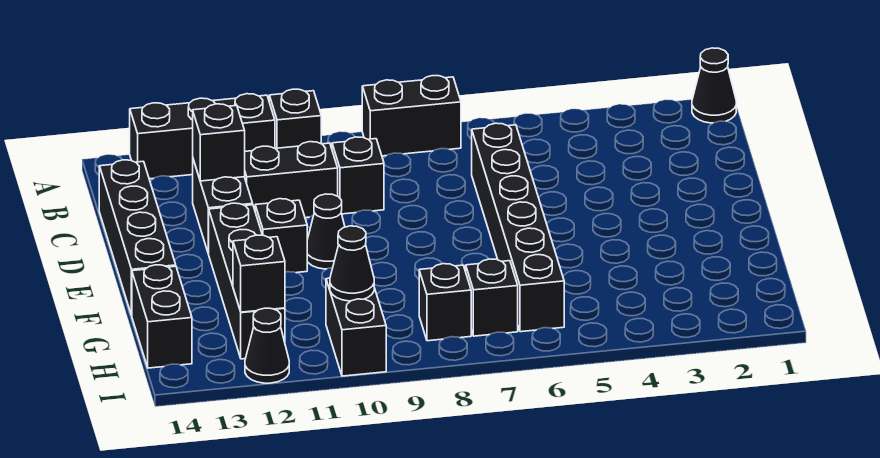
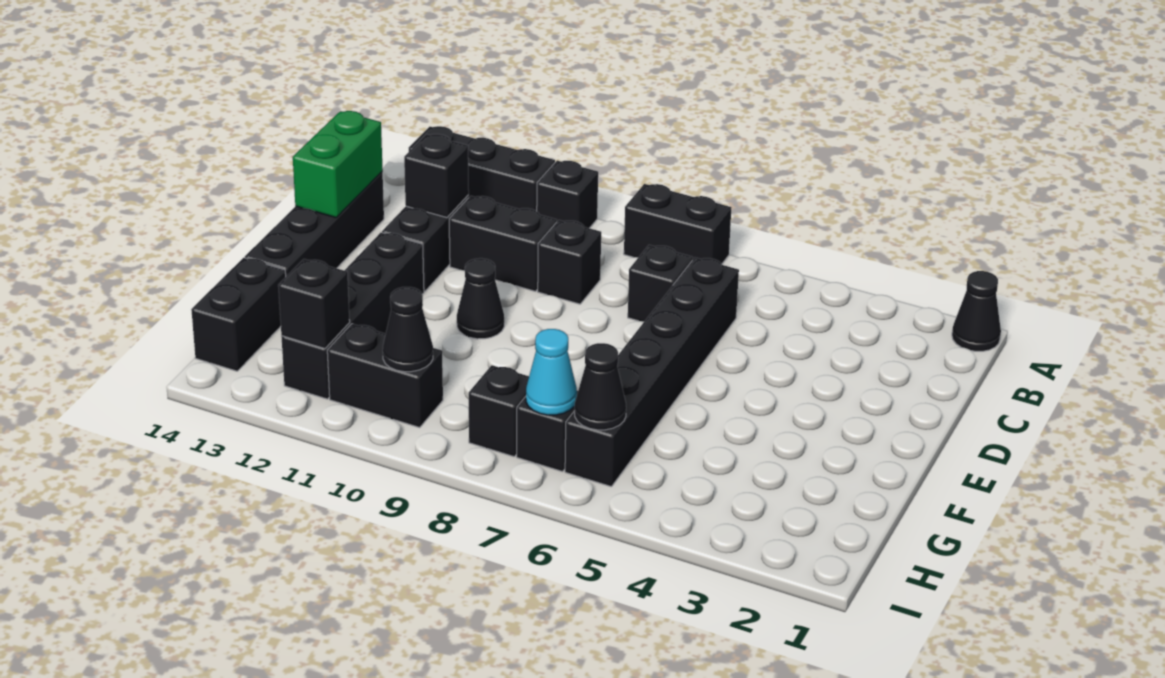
none -> green brick C14:D14 level 2
black brick E11 level 1 -> black brick C7 level 1
none -> cyan cone H7 level 2
black brick H10:I10 level 1 -> black brick H10:H11 level 1
black cone I12 level 1 -> black cone H6 level 2

